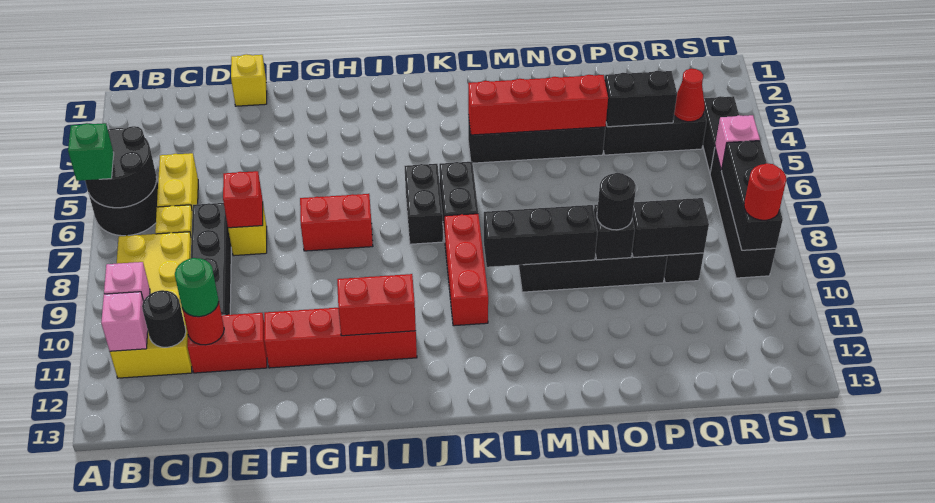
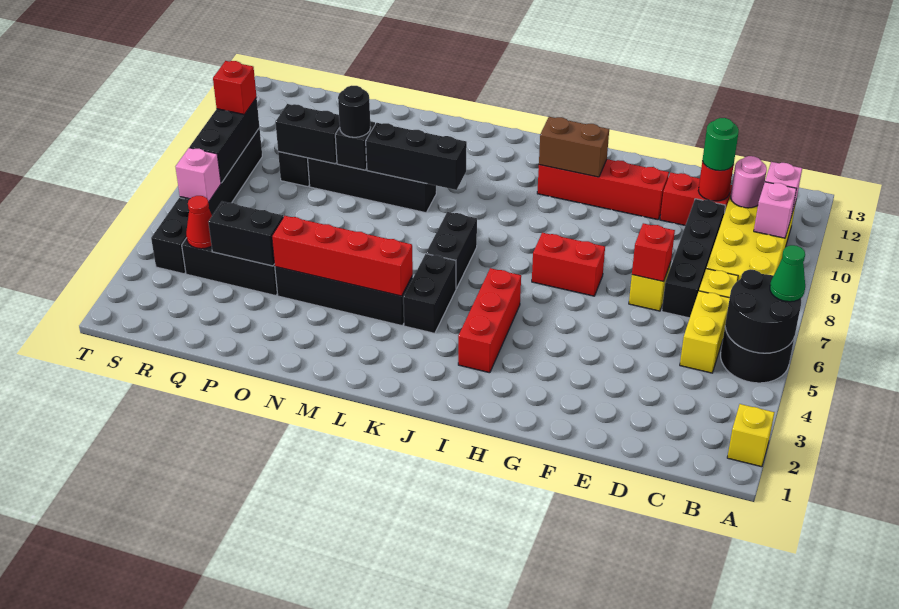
green brick A6 level 3 -> green cone A6 level 3
black round brick C11 level 2 -> pink round brick C11 level 2
yellow brick E1 level 1 -> yellow brick A2 level 1
red brick H11:I11 level 2 -> brown brick H11:I11 level 2
black brick J6:J7 level 1 -> black brick K4:K5 level 1
red brick K8:K10 level 1 -> red brick I3:I5 level 1
red round brick S9 level 3 -> red brick S9 level 3

